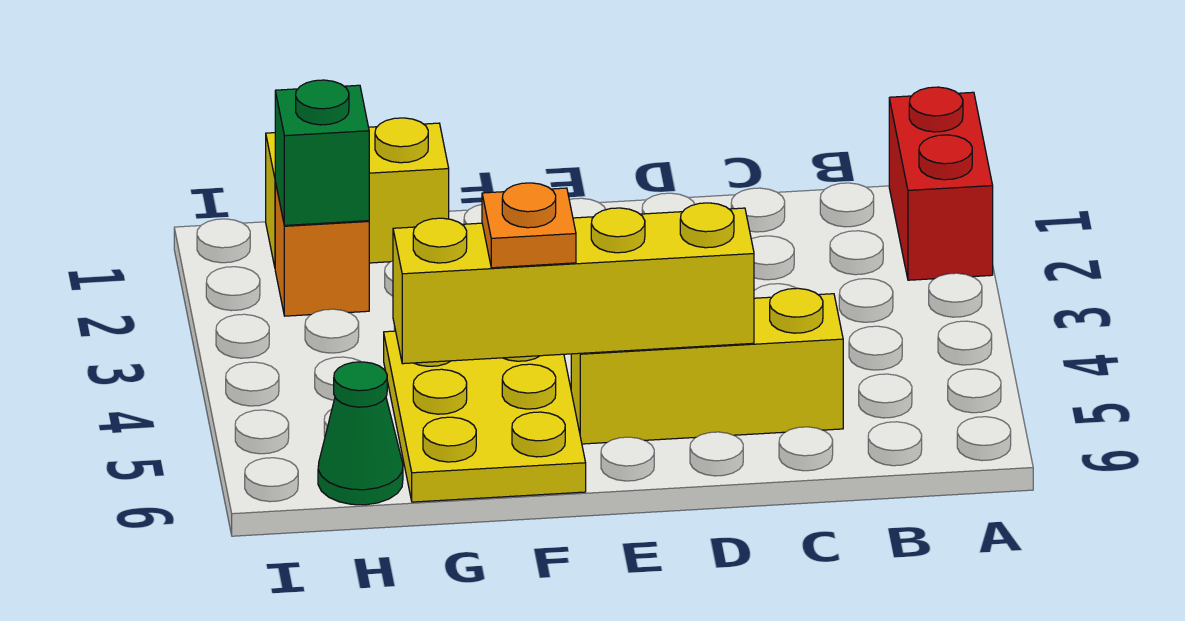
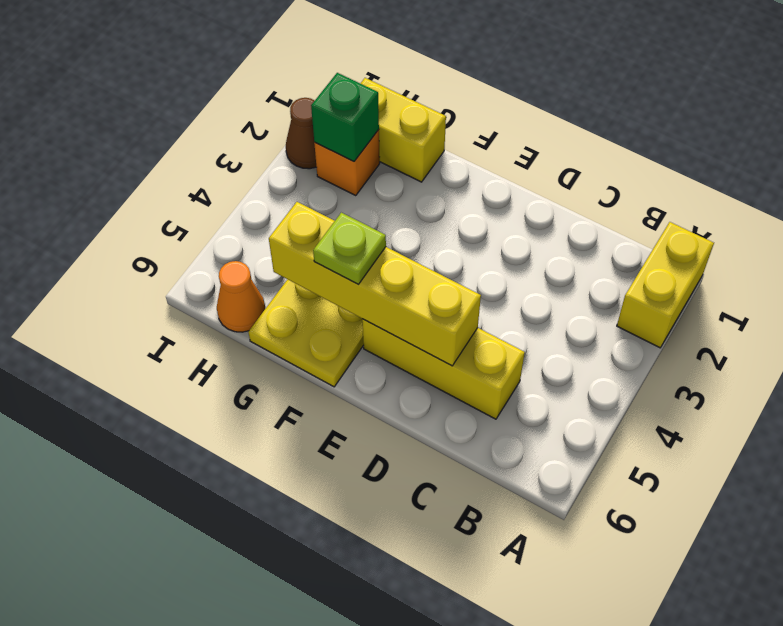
red brick A1:A2 level 1 -> yellow brick A1:A2 level 1
orange plate F5 level 3 -> lime plate F5 level 3
green cone H6 level 1 -> orange cone H6 level 1
none -> brown cone I2 level 1

